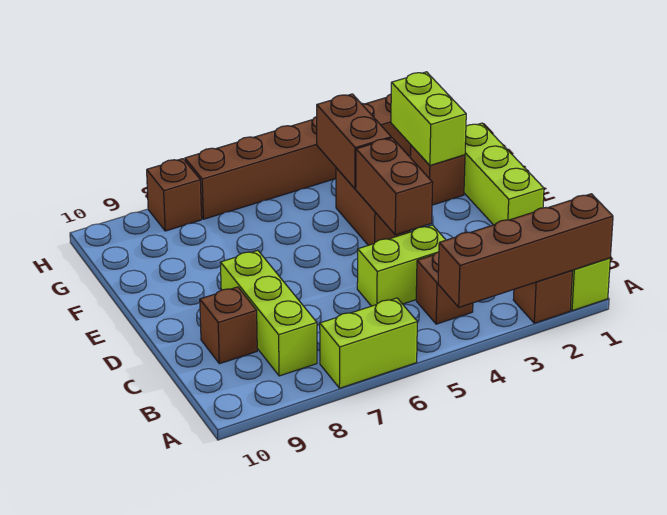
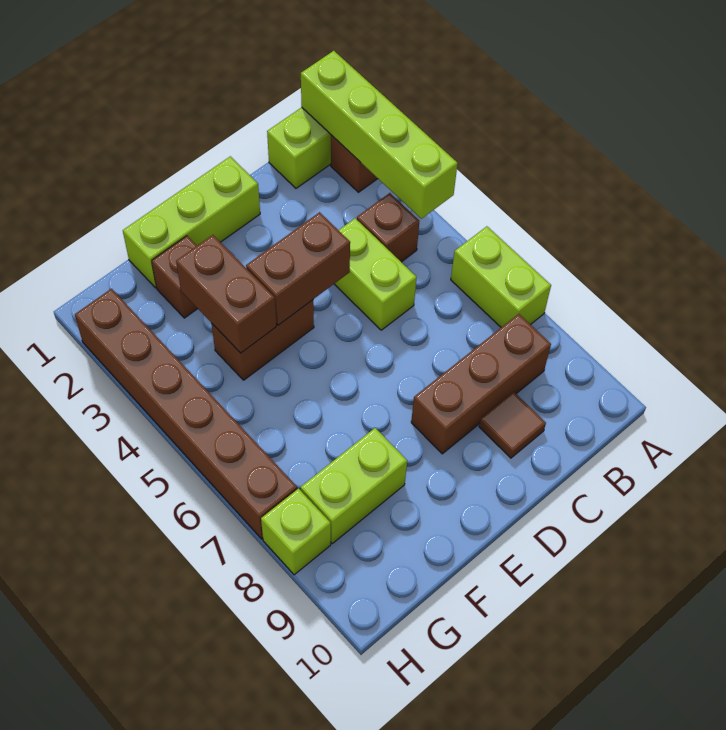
brown brick A1:A4 level 2 -> lime brick A1:A4 level 2
lime brick B8:D8 level 1 -> brown brick B8:D8 level 1
brown brick C9 level 1 -> brown tile C9 level 1
lime brick F2:G2 level 2 -> lime brick F8:G8 level 1
brown brick F4:G4 level 2 -> brown brick F3:F4 level 2
brown brick H8 level 1 -> lime brick H8 level 1

